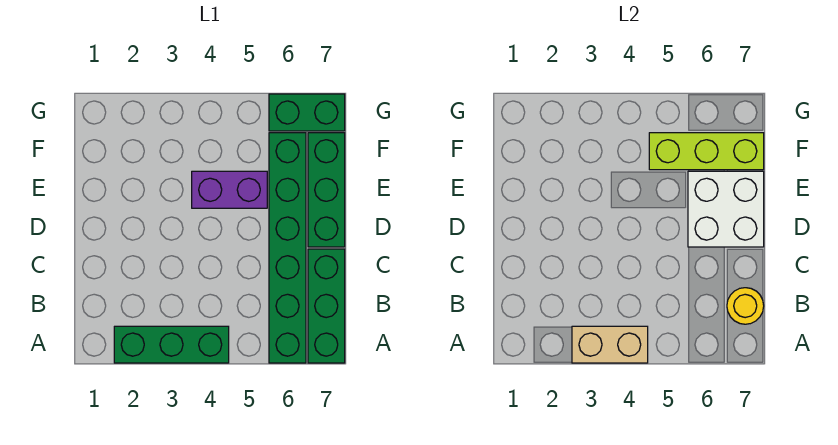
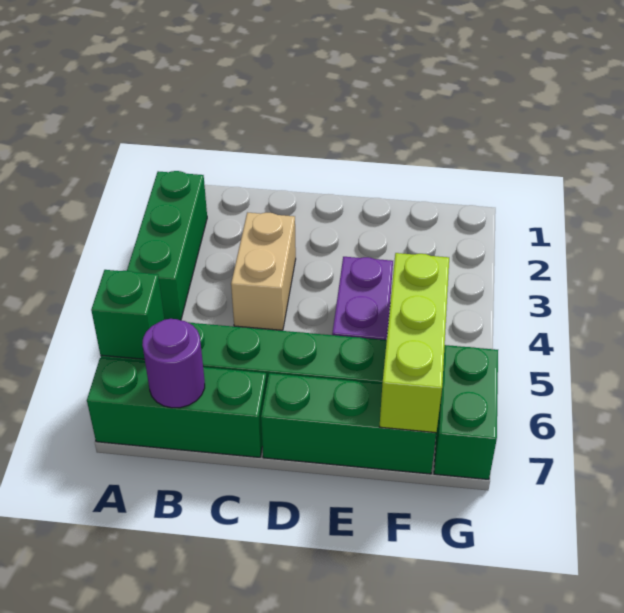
tan brick A3:A4 level 2 -> tan brick C3:C4 level 1
none -> green brick A6 level 2
yellow round brick B7 level 2 -> purple round brick B7 level 2
white brick D6:E7 level 2 -> none

